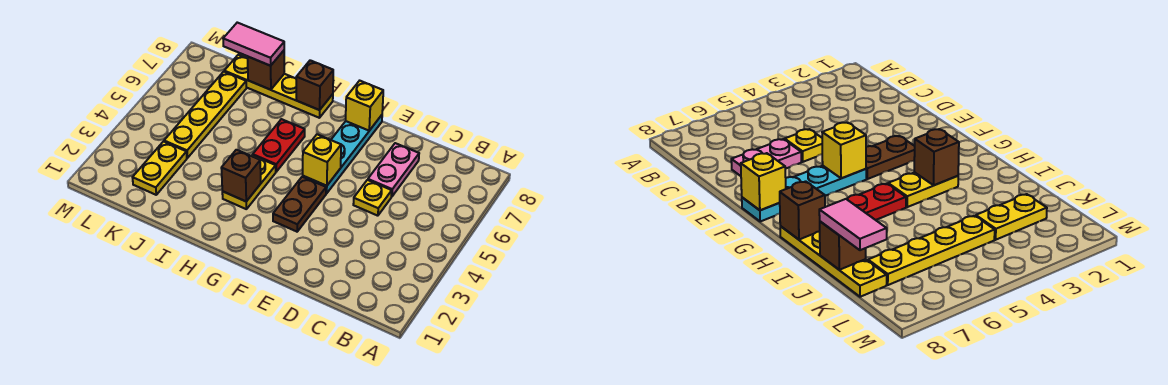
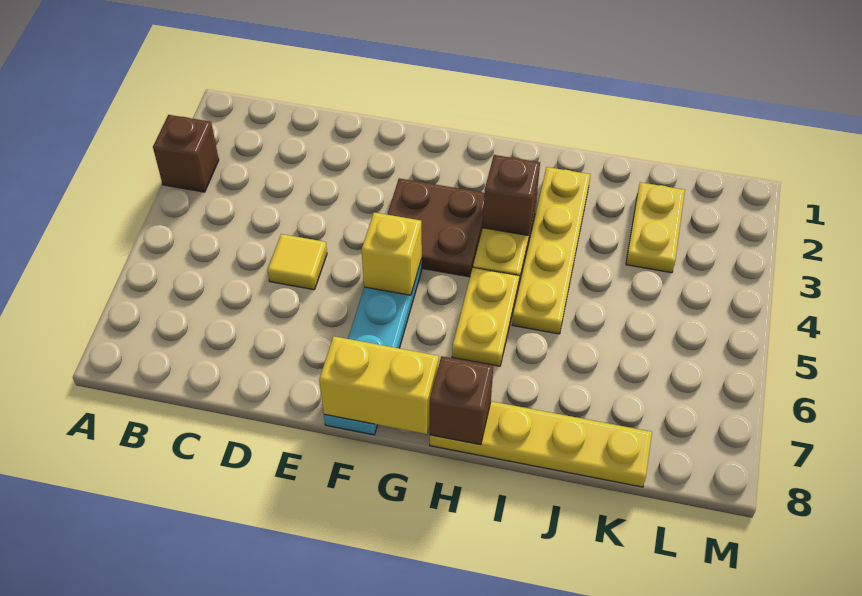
yellow plate D5 level 1 -> yellow tile D5 level 1
pink plate D6:D7 level 1 -> none
brown plate F3:F4 level 1 -> brown plate F3:G4 level 1
yellow brick F8 level 2 -> yellow brick F8:G8 level 2
red plate H5:H6 level 1 -> yellow plate H5:H6 level 1
brown brick J8 level 2 -> brown brick A3 level 1
pink tile J8:K8 level 3 -> none
yellow plate K4:K7 level 1 -> yellow plate I2:I5 level 1

